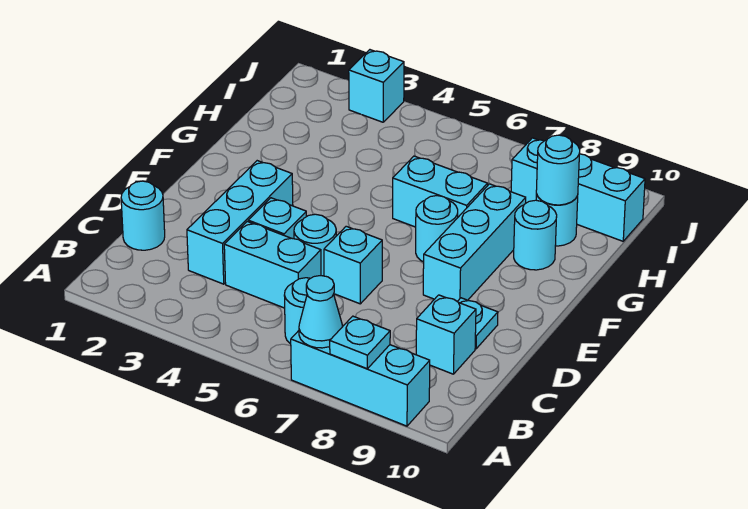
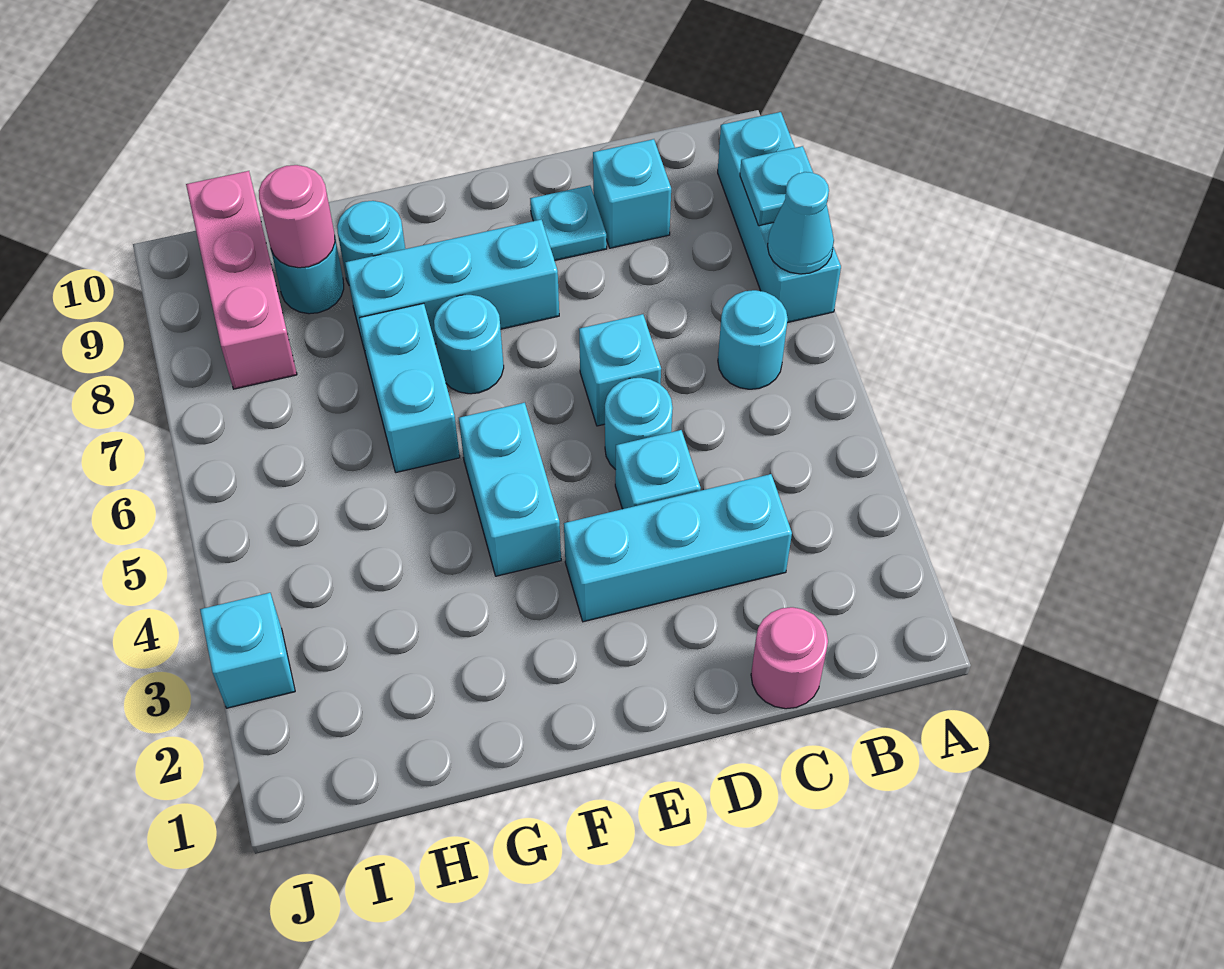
cyan round brick C1 level 1 -> pink round brick C1 level 1
cyan brick C4:C5 level 1 -> cyan brick F4:F5 level 1
cyan round brick H9 level 2 -> pink round brick H9 level 2
cyan brick I8:I10 level 1 -> pink brick I8:I10 level 1

